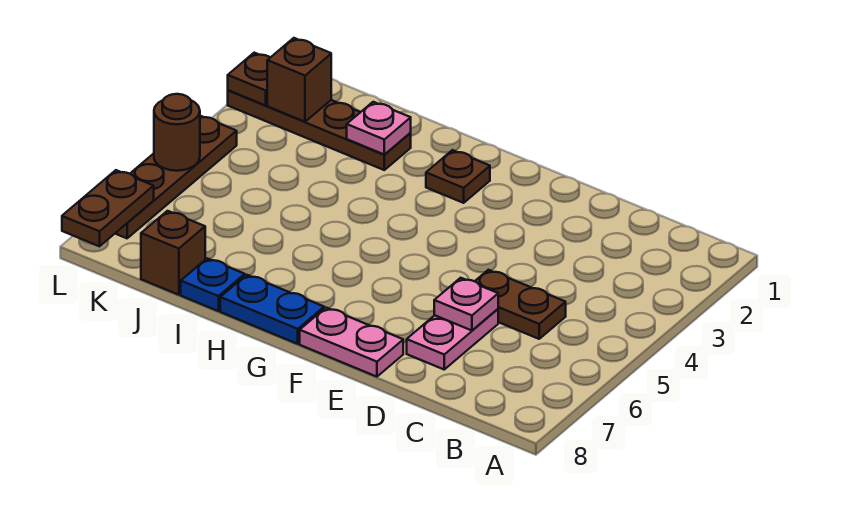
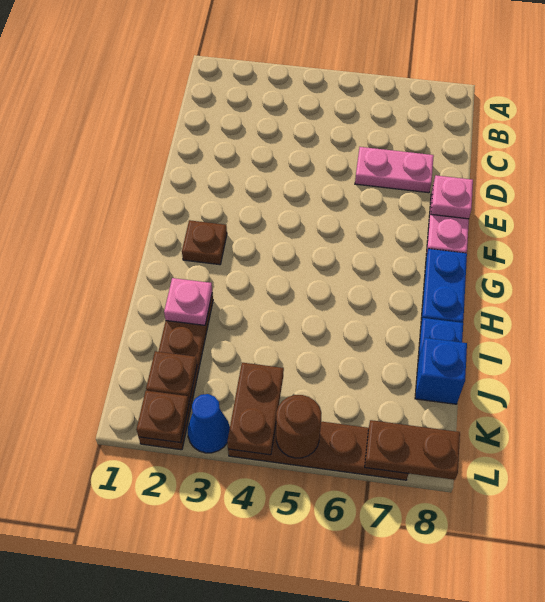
brown plate C5:D5 level 1 -> brown plate K4:L4 level 2
pink plate D6 level 2 -> pink plate E8 level 2
brown brick J8 level 1 -> blue brick J8 level 1
brown brick K2 level 2 -> brown plate K2 level 2
none -> blue cone L3 level 1

